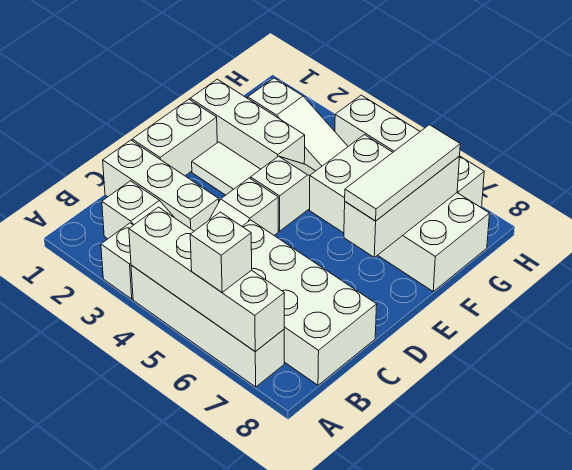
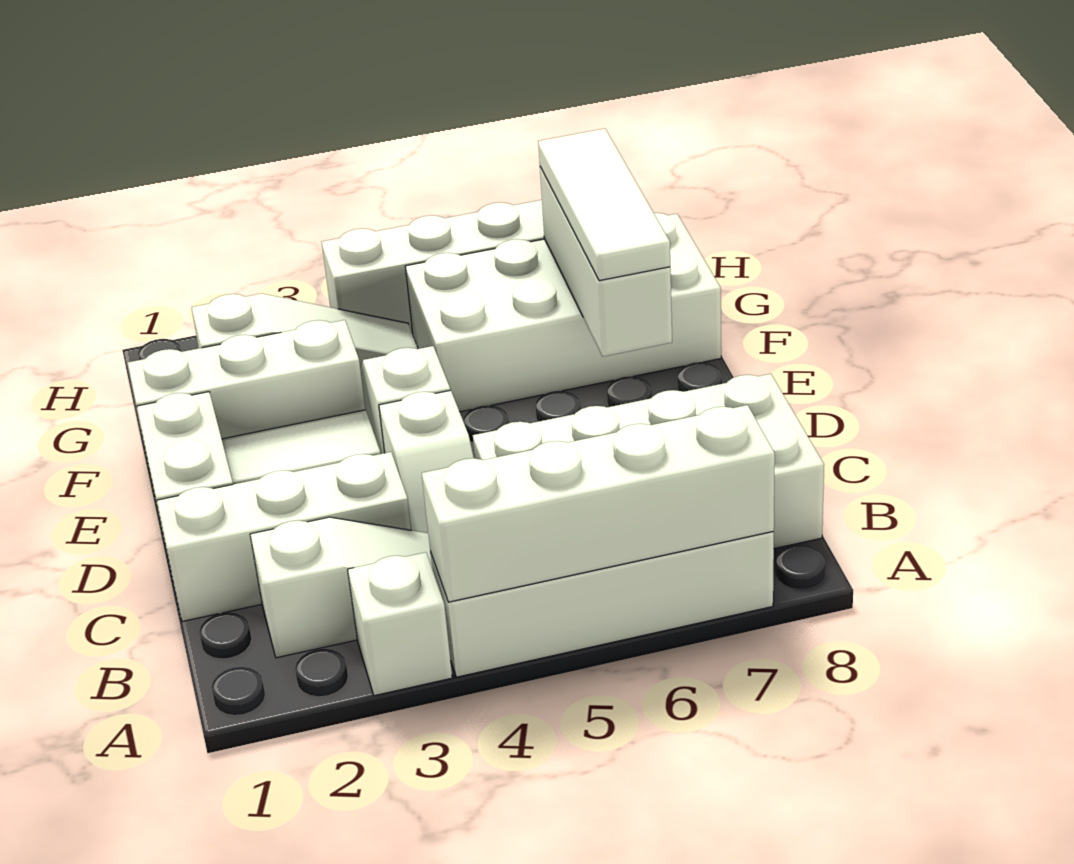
white brick A6 level 3 -> none

